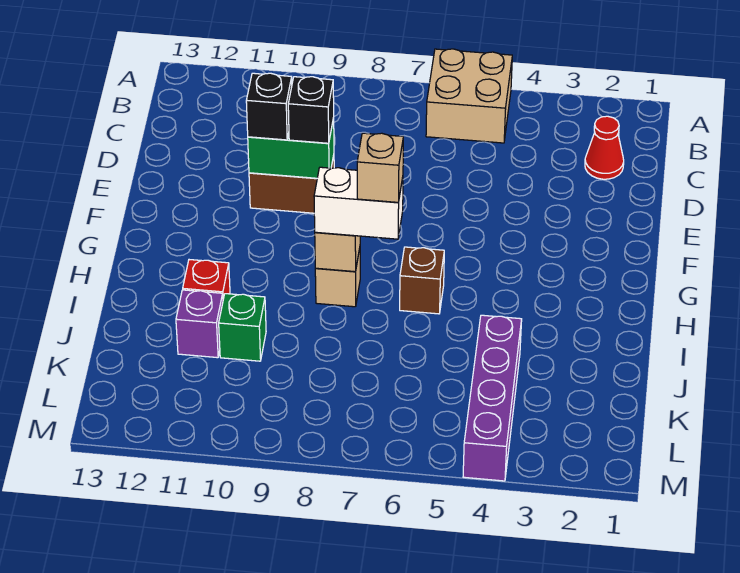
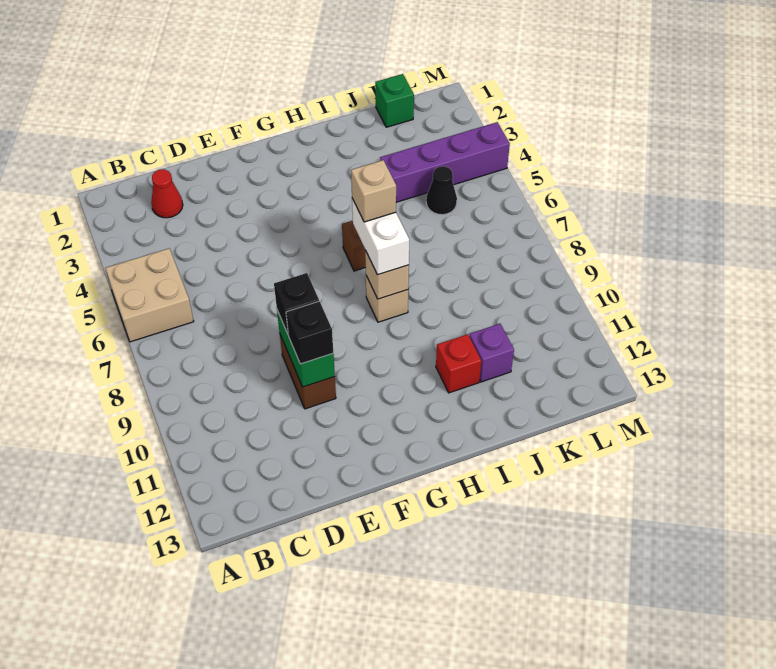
green brick J10 level 1 -> green brick K1 level 1
none -> black cone K5 level 1

